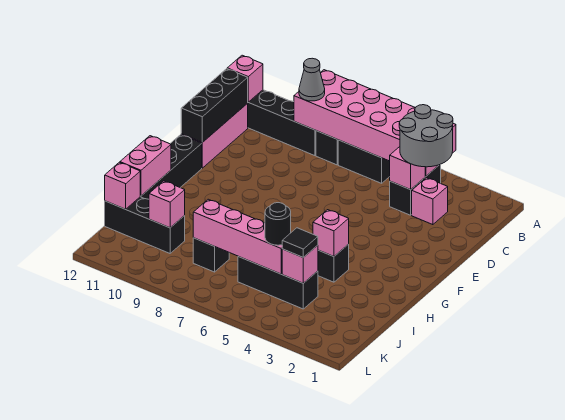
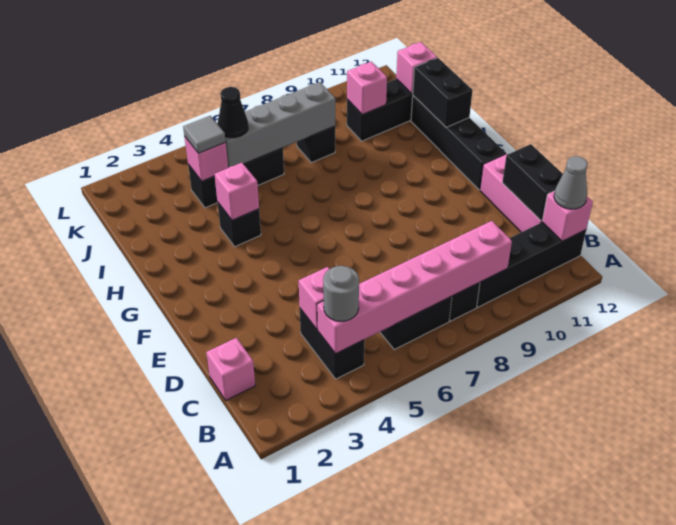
pink brick A4:B9 level 2 -> pink brick B4:B9 level 2
grey round brick B3:C4 level 3 -> grey round brick B4 level 3
grey cone B9 level 3 -> grey cone B12 level 3
pink brick C3 level 1 -> pink brick C1 level 1
black brick C12:E12 level 2 -> black brick C12:D12 level 2
pink brick H12:I12 level 2 -> black brick H12:I12 level 2
black tile J4 level 3 -> grey tile J4 level 3
pink brick J5:J8 level 2 -> grey brick J5:J8 level 2
black round brick J5 level 3 -> black cone J5 level 3

